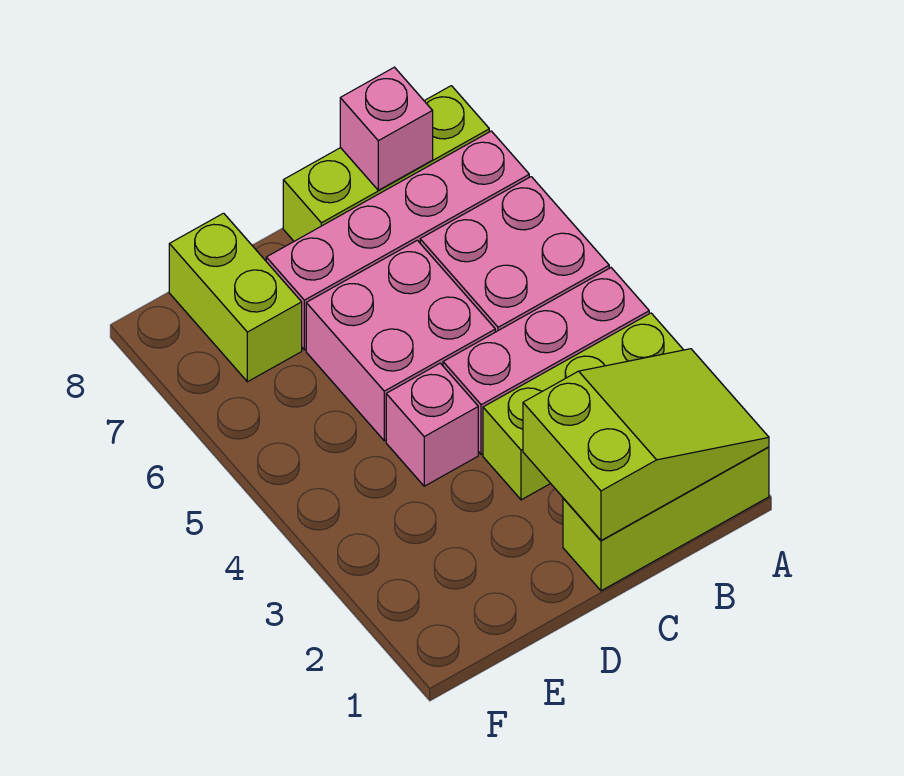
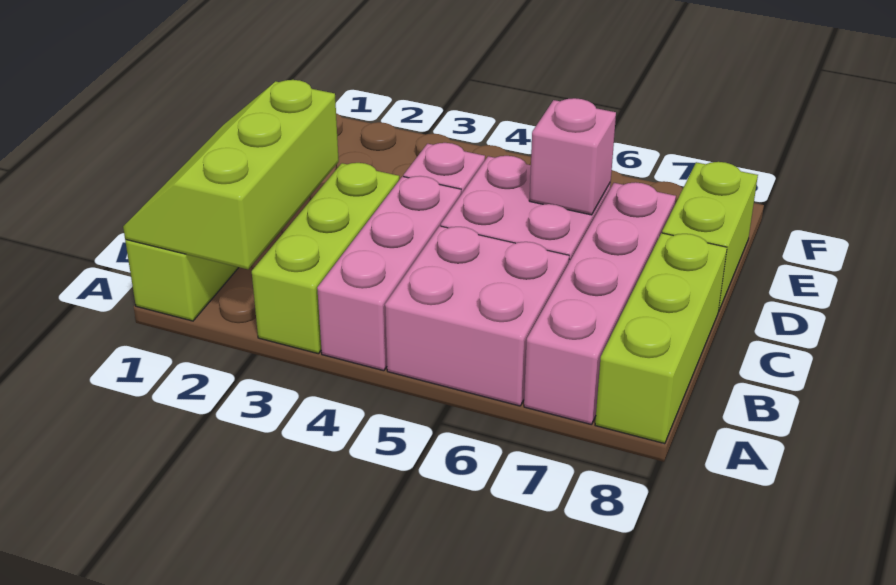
lime slope A1:C2 level 2 top C -> lime slope A1:C2 level 2 top 2
pink brick B8 level 2 -> pink brick D6 level 2
lime brick E7:E8 level 1 -> lime brick D8:E8 level 1

